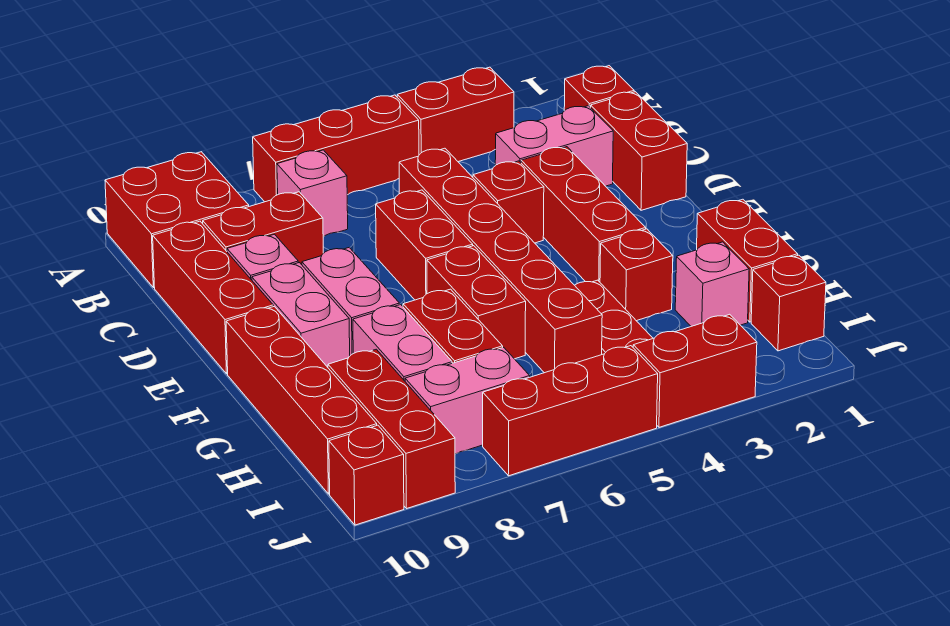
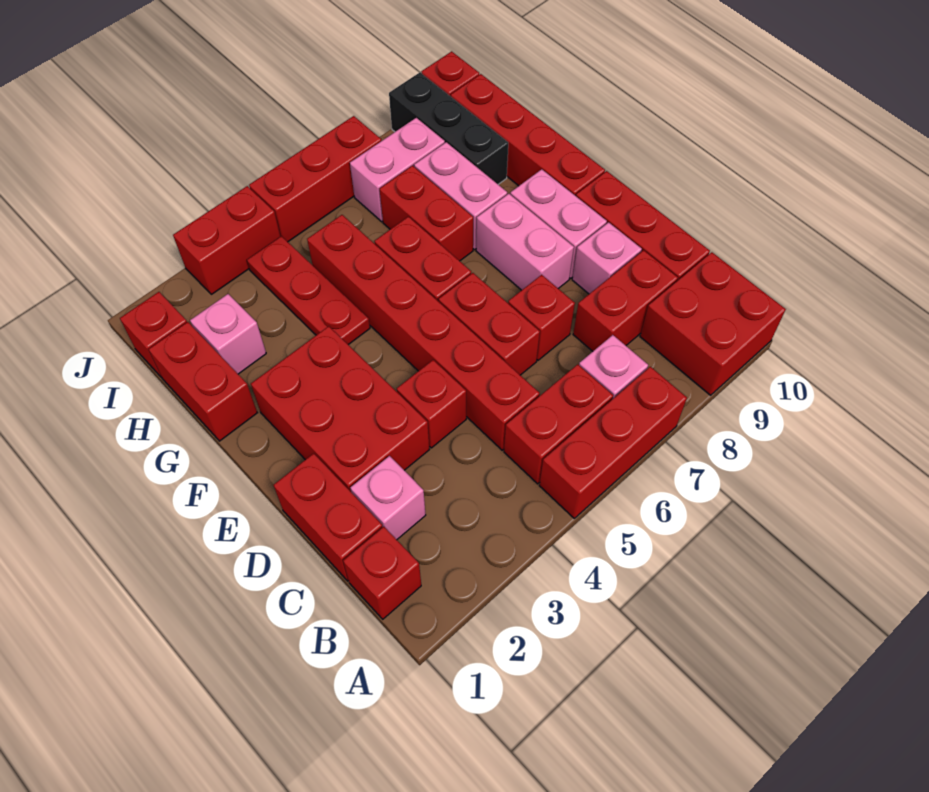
red brick A3:A4 level 1 -> red brick B5:B6 level 1
pink brick C2:C3 level 1 -> pink brick C2 level 1
red brick D3:F3 level 1 -> red brick D2:F3 level 1
red brick G3 level 1 -> red brick D7 level 1
red brick H9:J9 level 1 -> black brick H9:J9 level 1

